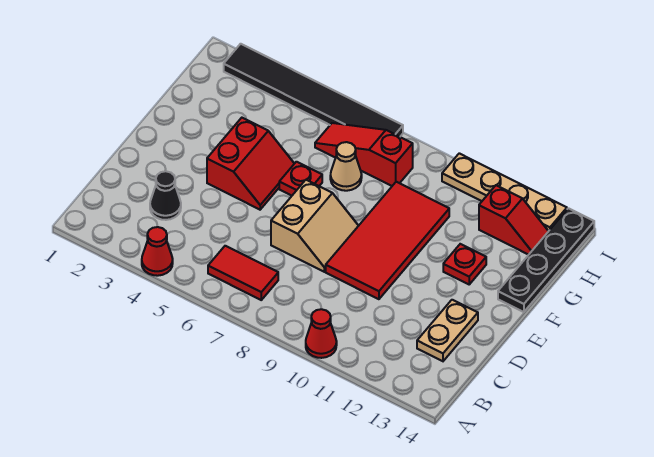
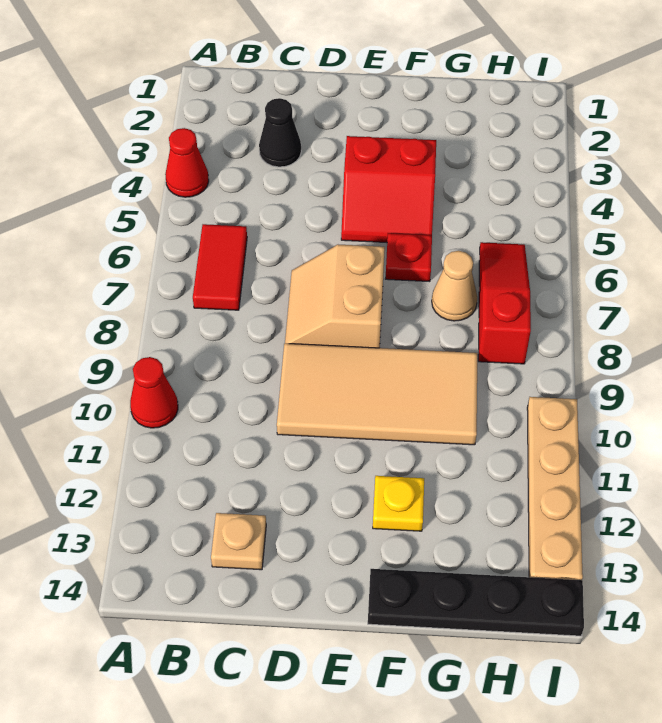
tan plate C13:D13 level 1 -> tan plate C13 level 1
tan slope D7:E8 level 1 top 7 -> tan slope D7:E8 level 1 top E
red tile D9:G10 level 1 -> tan tile D9:G10 level 1
red plate F12 level 1 -> yellow plate F12 level 1
red slope H12:H13 level 1 top 12 -> none
black tile I2:I7 level 1 -> none

